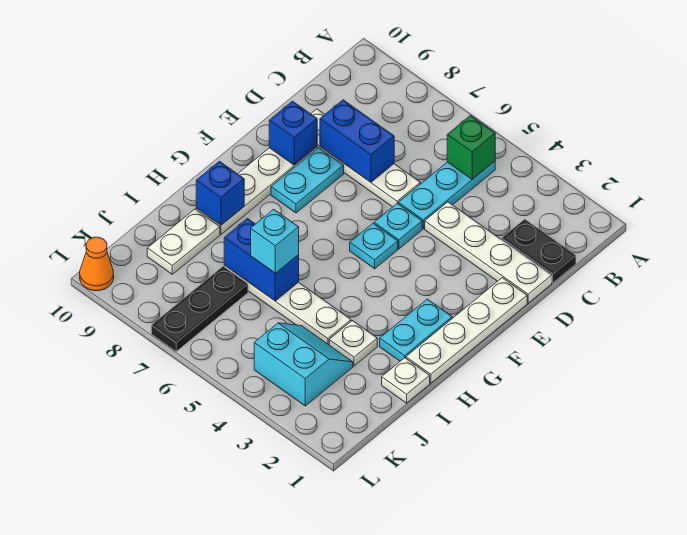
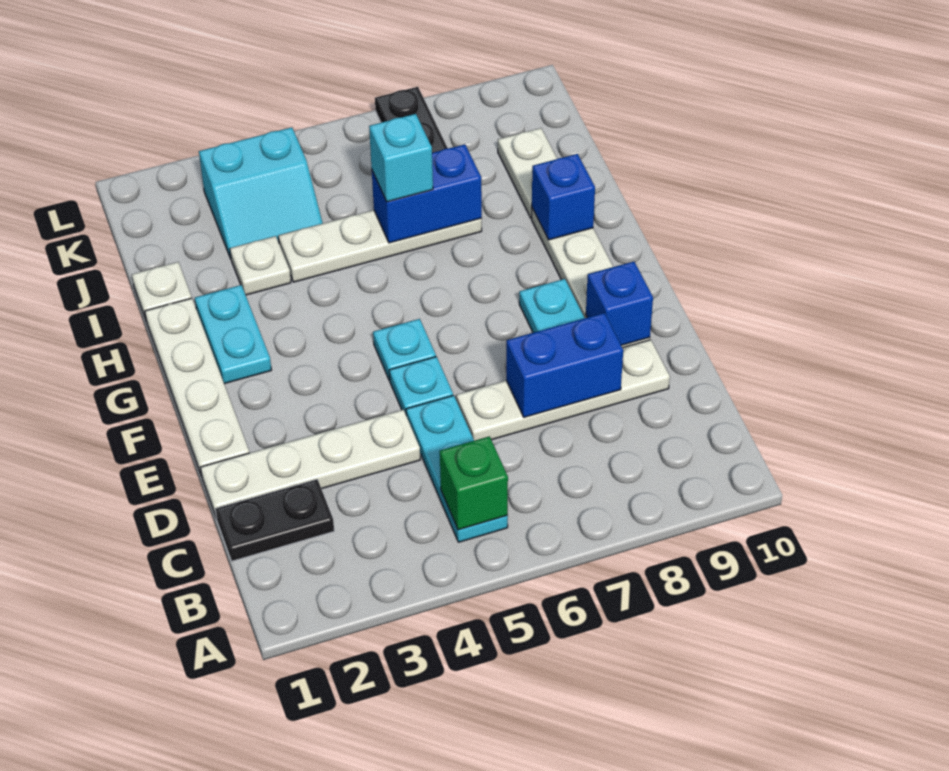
orange cone L10 level 1 -> none

